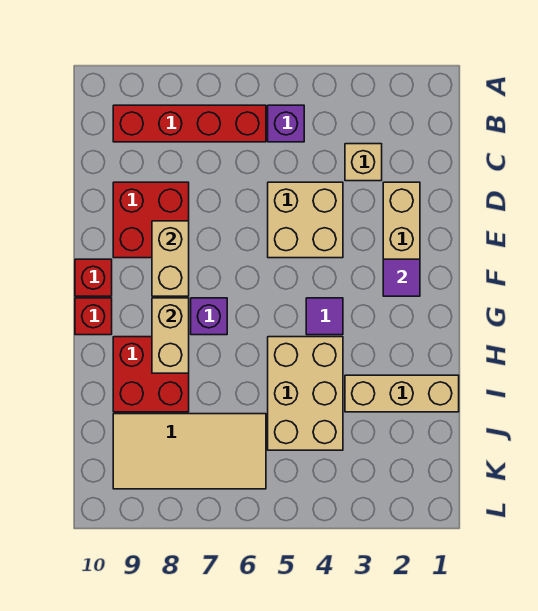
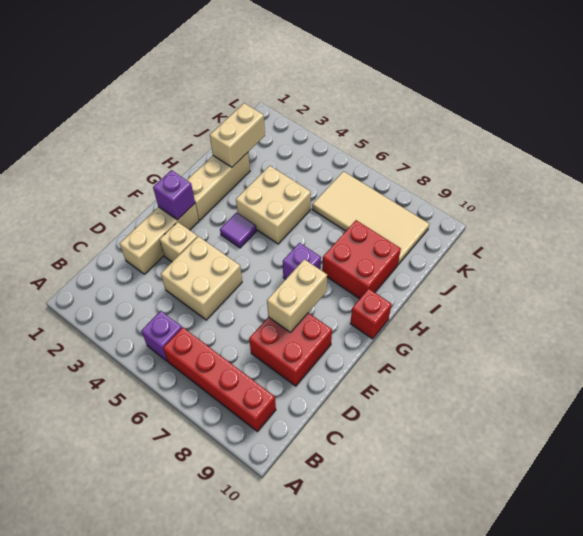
tan brick C3 level 1 -> tan brick E3 level 1
purple tile F2 level 2 -> purple brick F2 level 2
red brick F10 level 1 -> none
tan brick G8:H8 level 2 -> tan brick I2:J2 level 2
tan brick H4:J5 level 1 -> tan brick H4:I5 level 1
tan brick I1:I3 level 1 -> tan brick G2:I2 level 1

